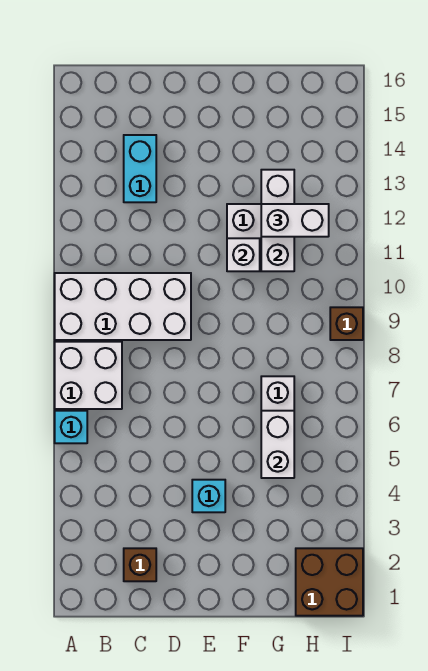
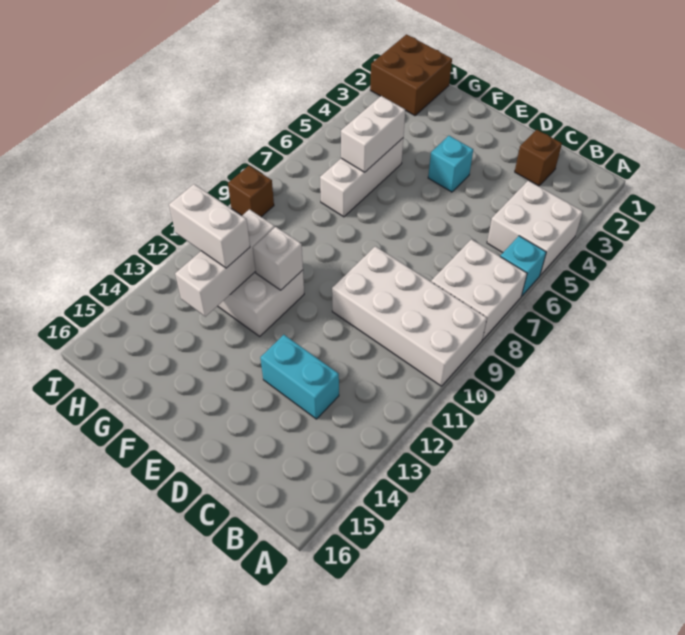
none -> white brick A4:B5 level 1
cyan brick C13:C14 level 1 -> cyan brick C13:D13 level 1

